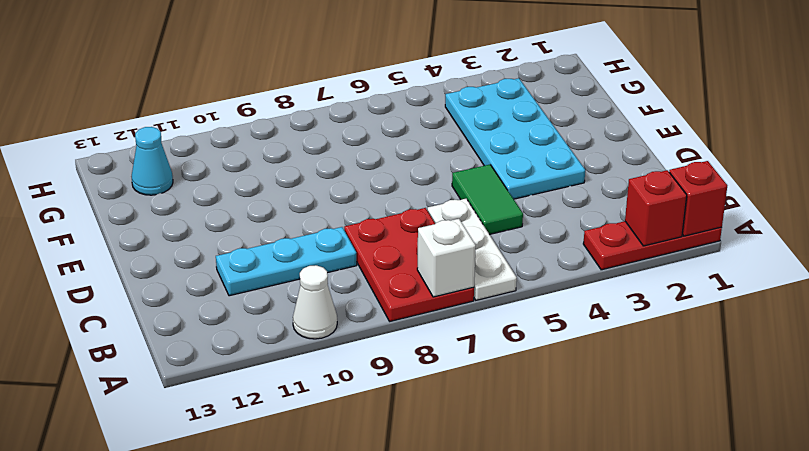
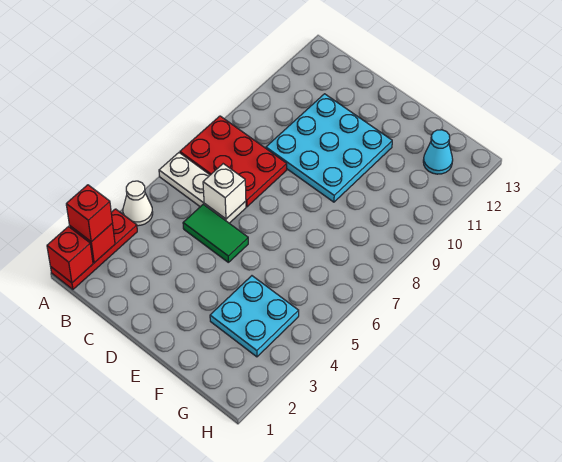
none -> red brick A2 level 3
white brick A7 level 2 -> white brick C6 level 2
white cone A10 level 1 -> white cone A4 level 1
cyan plate C9:C11 level 1 -> cyan plate C9:E11 level 1
cyan plate D3:G4 level 1 -> cyan plate F3:G4 level 1

